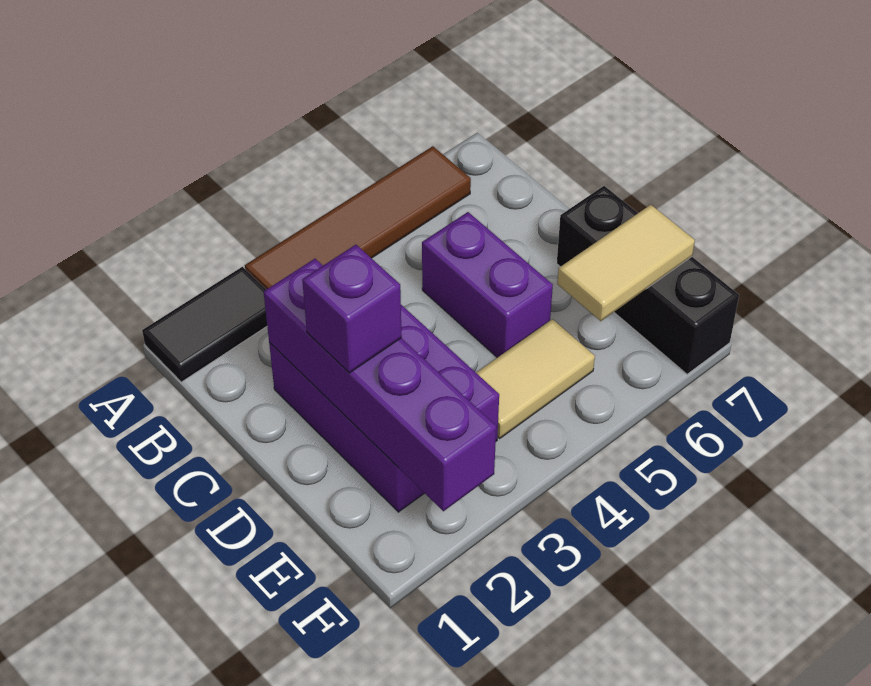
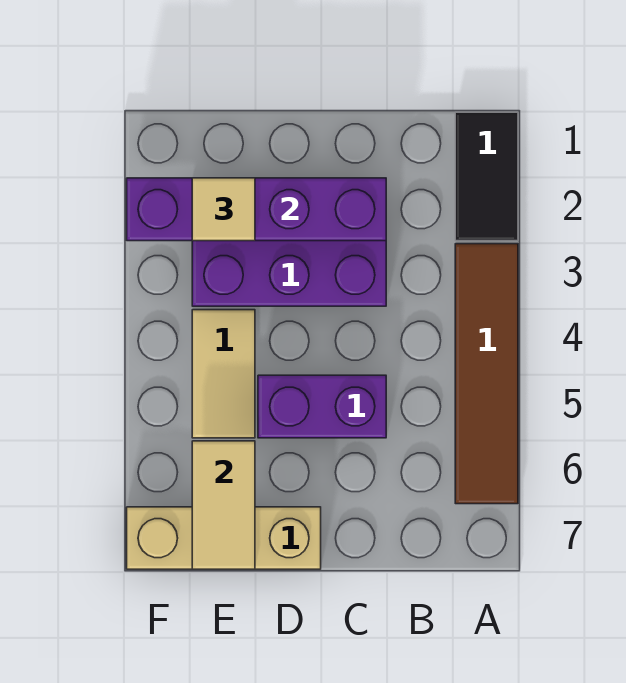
purple brick D2 level 3 -> none
black brick D7:F7 level 1 -> tan brick D7:F7 level 1
none -> tan tile E2 level 3

